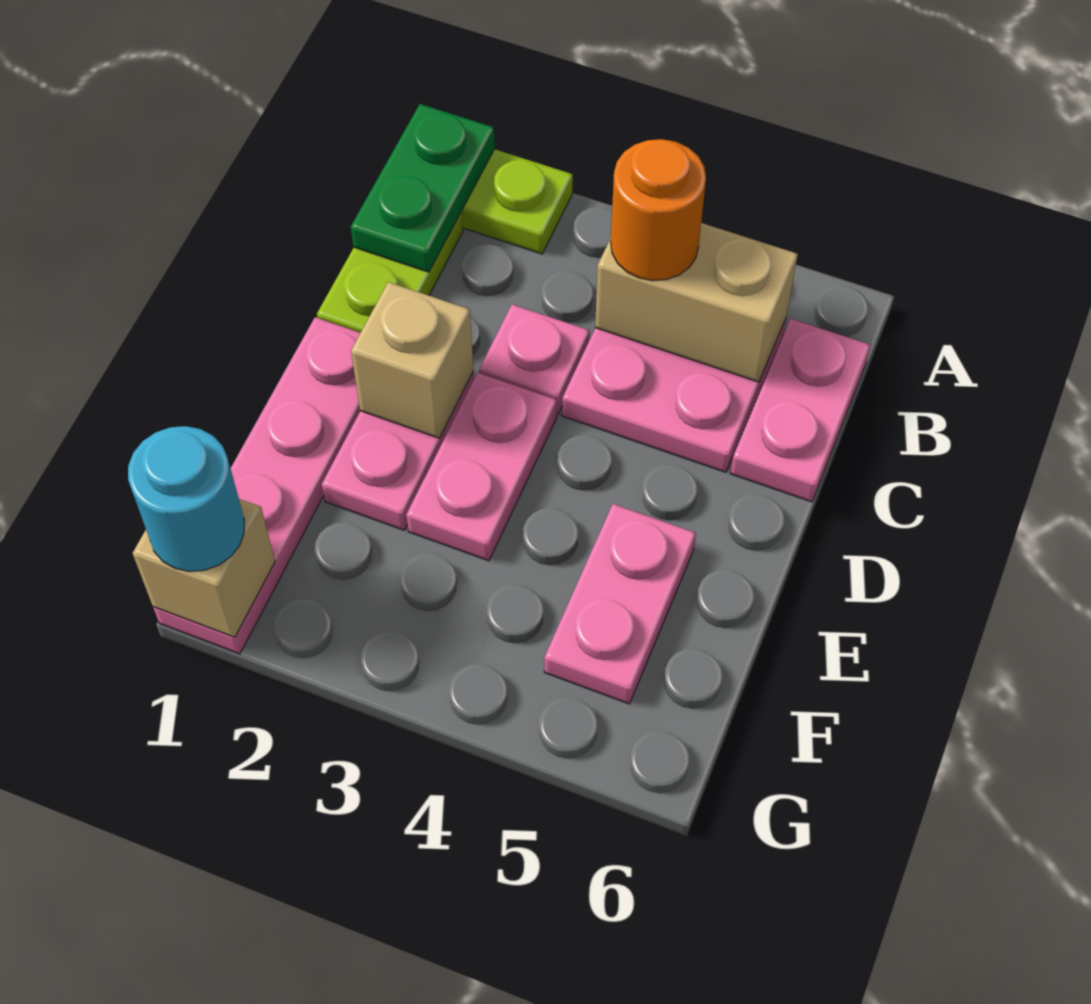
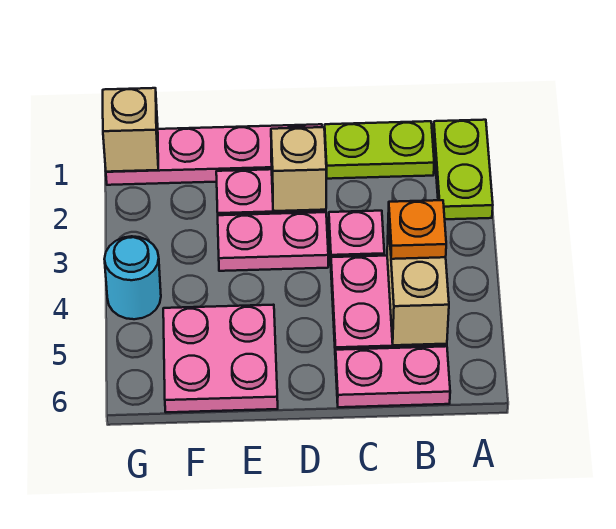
green plate A1:B1 level 2 -> none
orange round brick B4 level 3 -> orange plate B4 level 3
pink plate E5:F5 level 1 -> pink plate E5:F6 level 1
cyan round brick G1 level 3 -> cyan round brick G4 level 1

